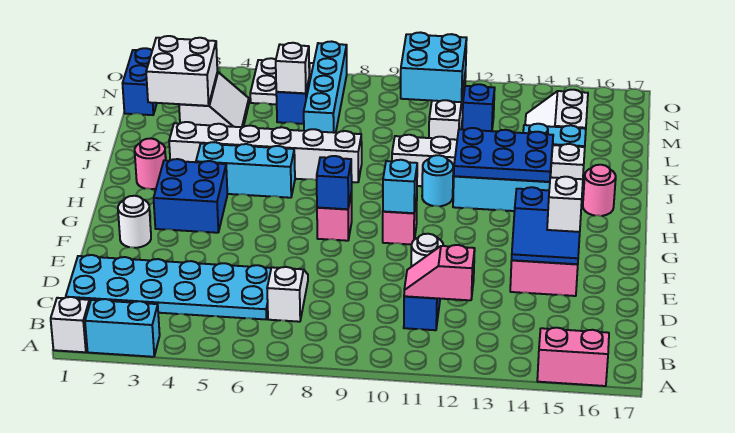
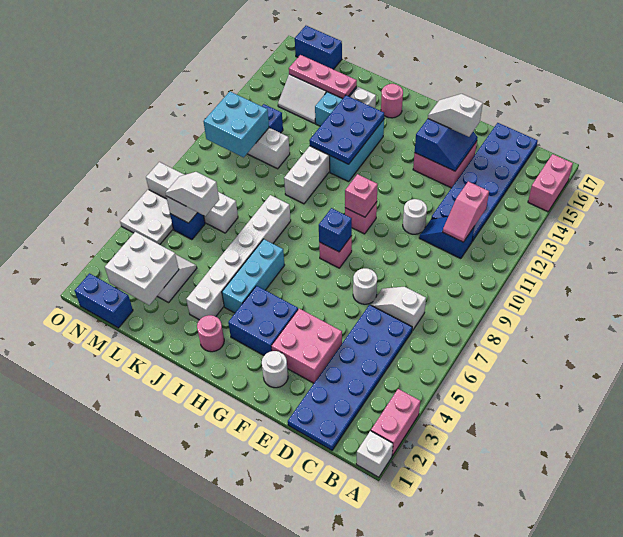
cyan brick A2:A3 level 1 -> pink brick A2:A3 level 1
cyan plate C1:D6 level 1 -> blue plate C1:D6 level 1
none -> blue plate C12:D17 level 1
none -> pink brick E3:F4 level 1
none -> white round brick E7 level 1
cyan brick G10 level 2 -> pink brick G10 level 2
cyan round brick I11 level 1 -> none
none -> pink plate K15:M15 level 2
none -> white slope L6:M6 level 3 top L
cyan brick L7:O7 level 1 -> white brick L7:O7 level 1
none -> blue brick M17:N17 level 1

